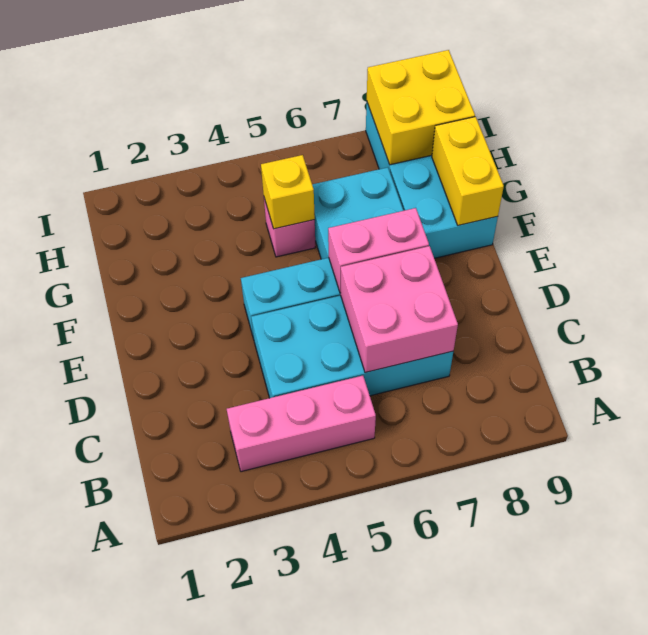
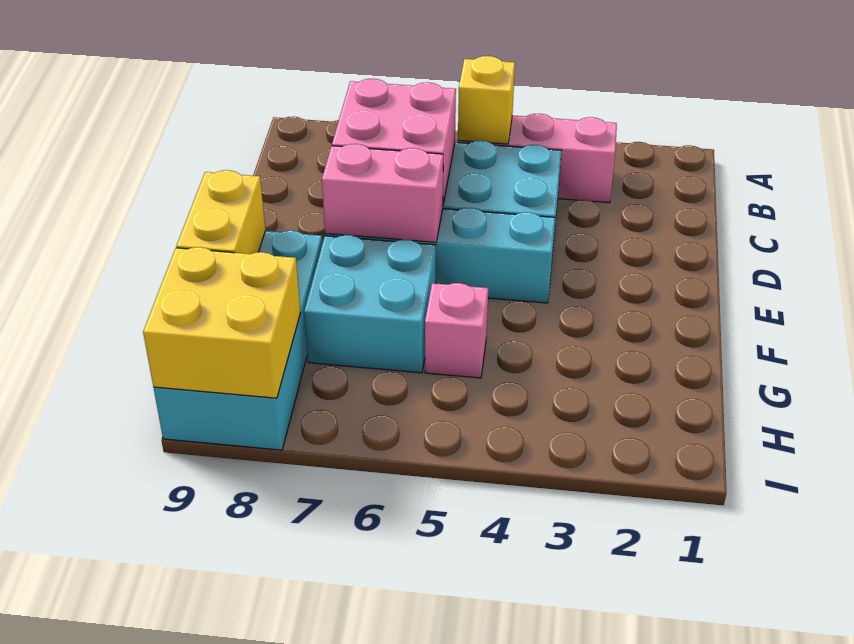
yellow brick G5 level 2 -> yellow brick B5 level 2

